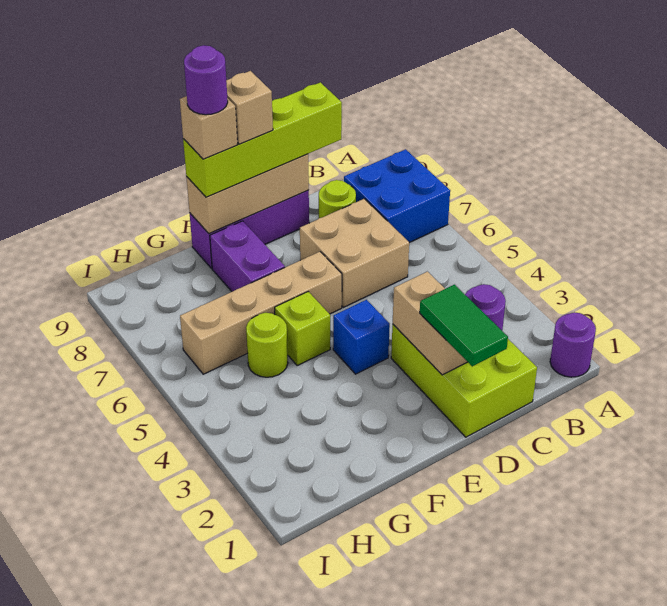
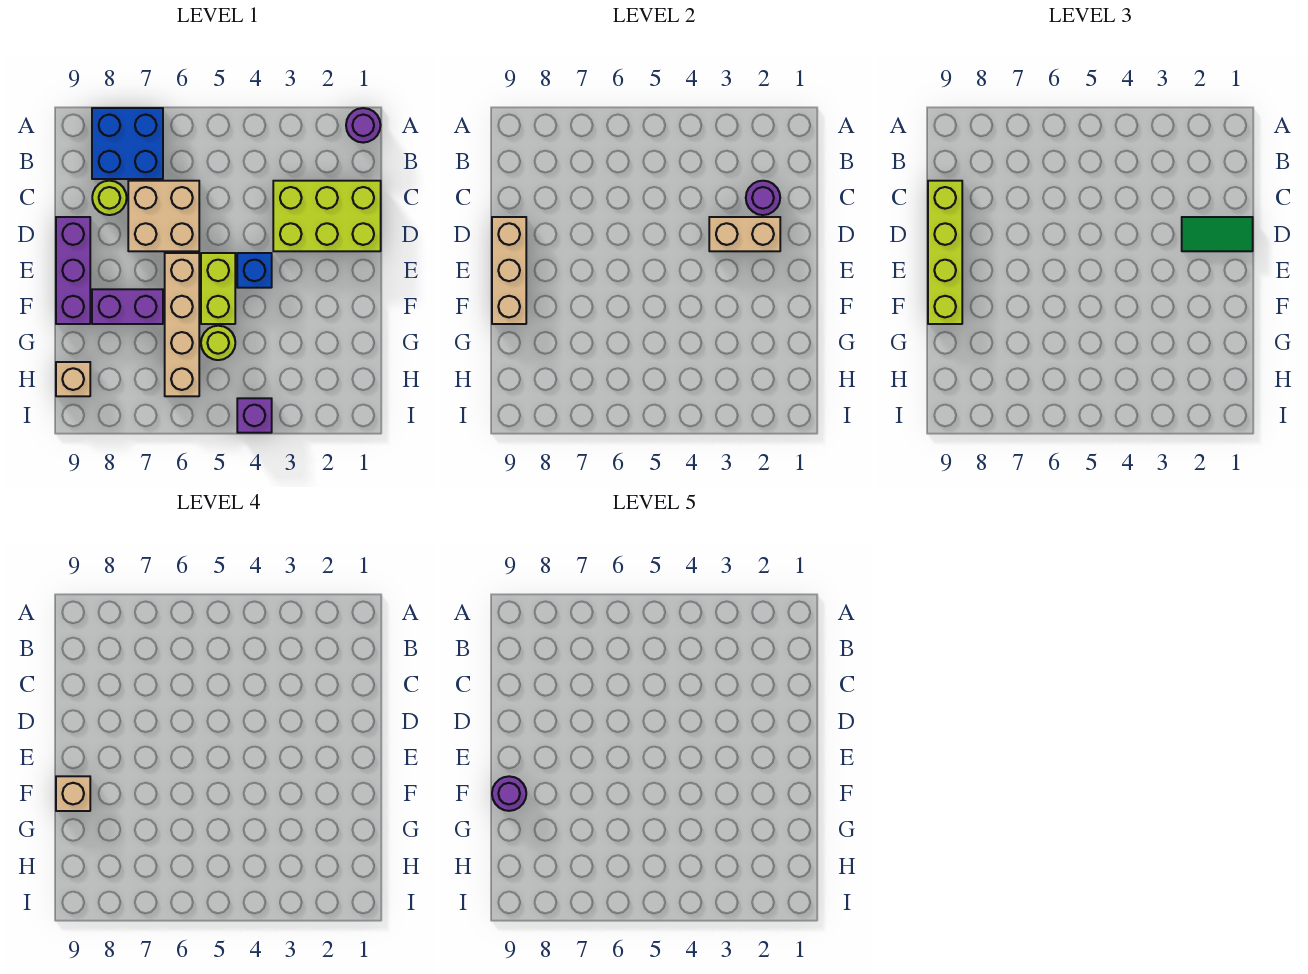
tan brick E9 level 4 -> tan brick H9 level 1
lime brick F5 level 1 -> lime brick E5:F5 level 1
none -> purple brick I4 level 1

